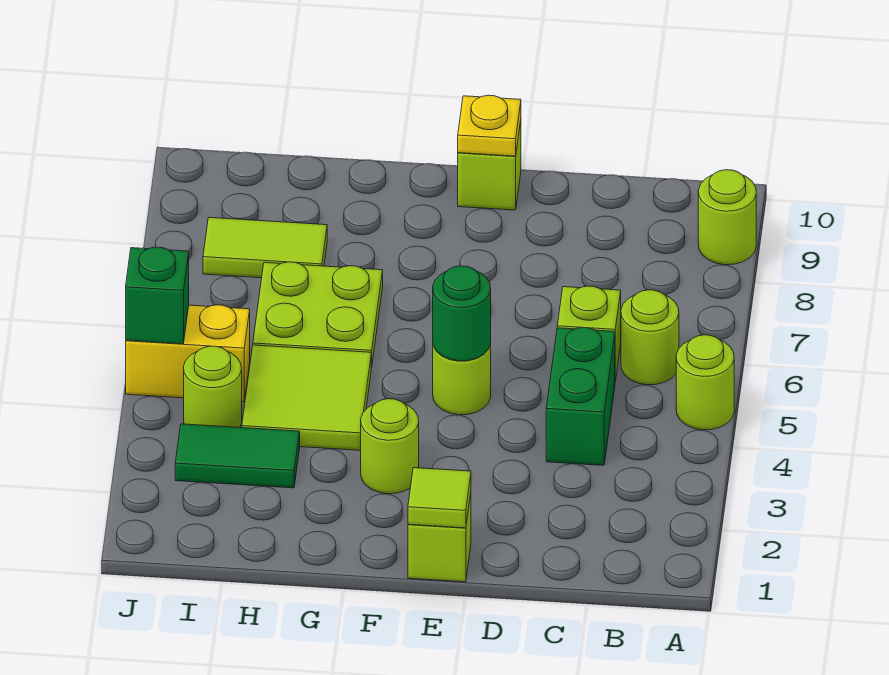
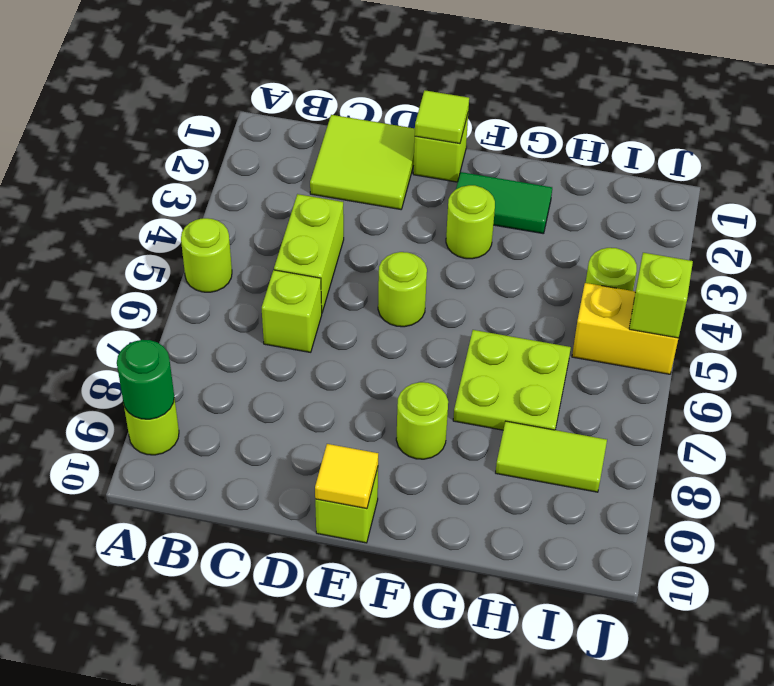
lime round brick B6 level 1 -> lime round brick F8 level 1
green brick C4:C5 level 1 -> lime brick C4:C5 level 1
green round brick E5 level 2 -> green round brick A9 level 2
yellow plate E10 level 2 -> yellow tile E10 level 2
lime tile G4:H5 level 1 -> lime tile C1:D2 level 1
green tile H3:I3 level 1 -> green tile F2:G2 level 1
green brick J5 level 2 -> lime brick J5 level 2

